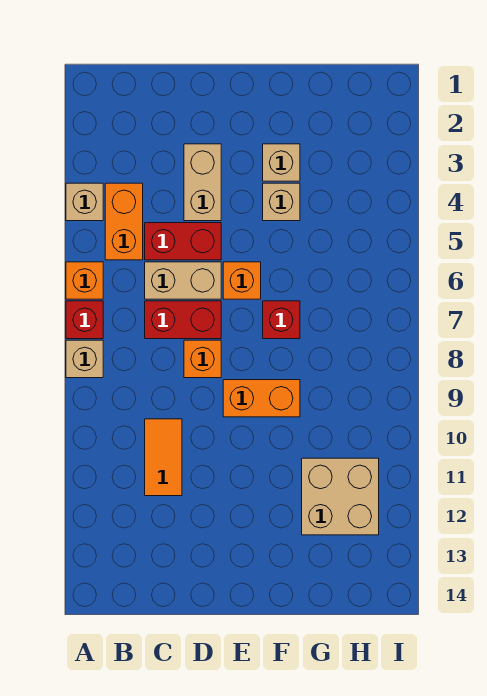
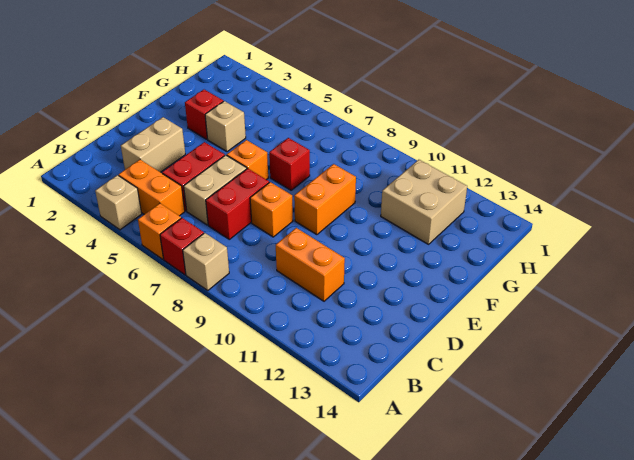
orange tile C10:C11 level 1 -> orange brick C10:C11 level 1
tan brick D3:D4 level 1 -> tan brick C3:D3 level 1
tan brick F3 level 1 -> red brick F3 level 1

